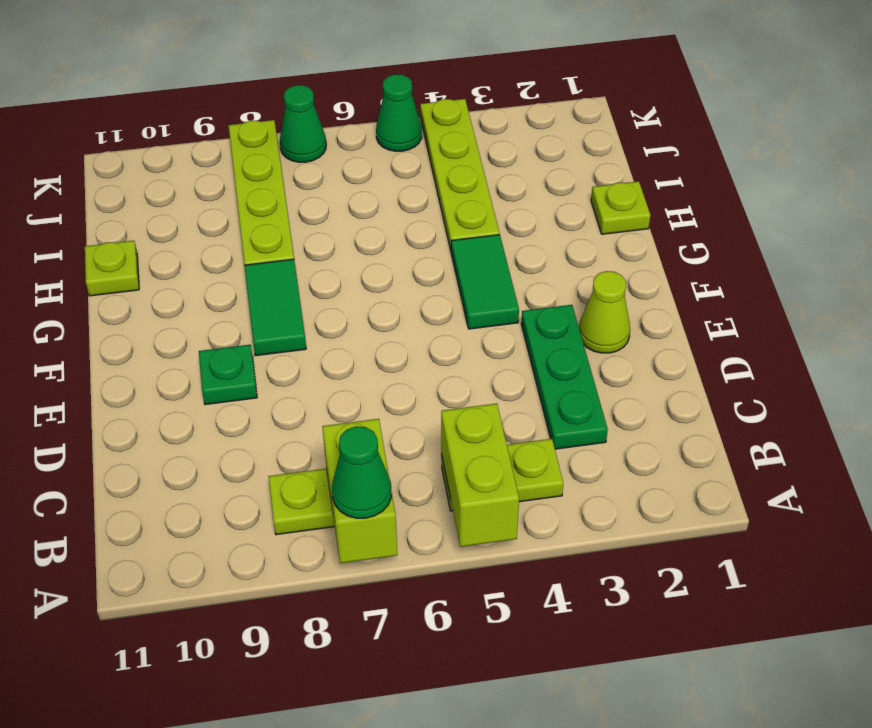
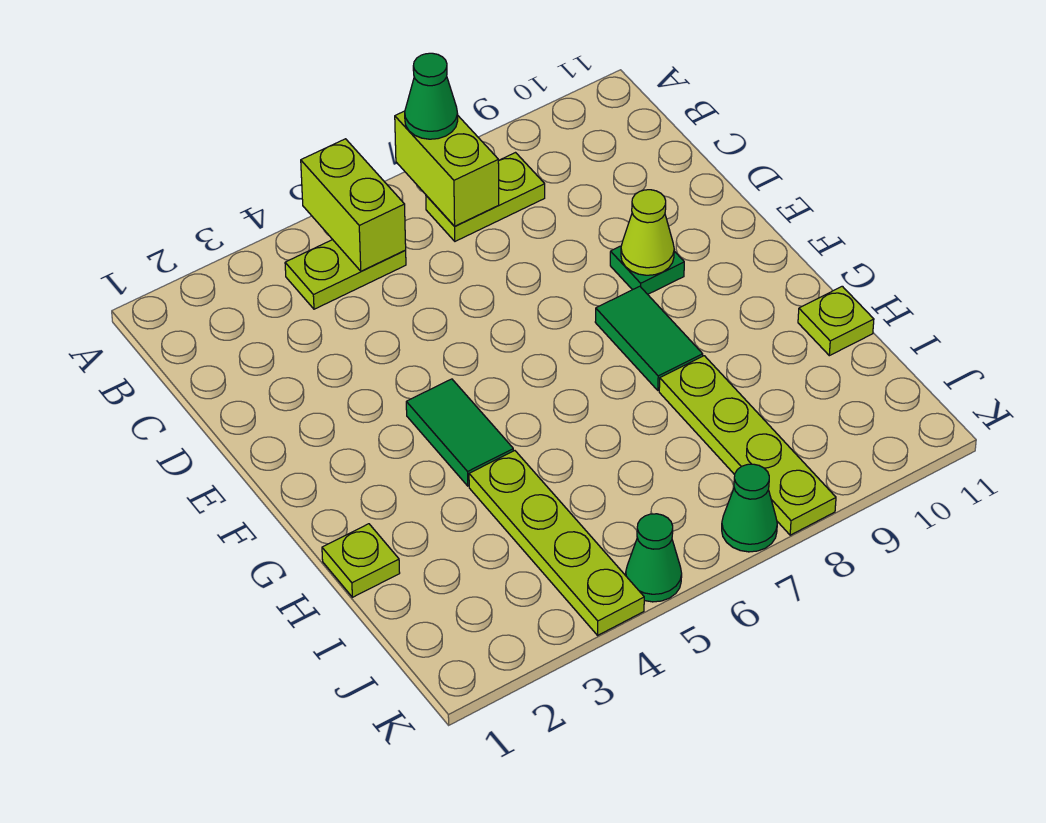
green plate C3:E3 level 1 -> none
lime cone E2 level 1 -> lime cone E9 level 2

